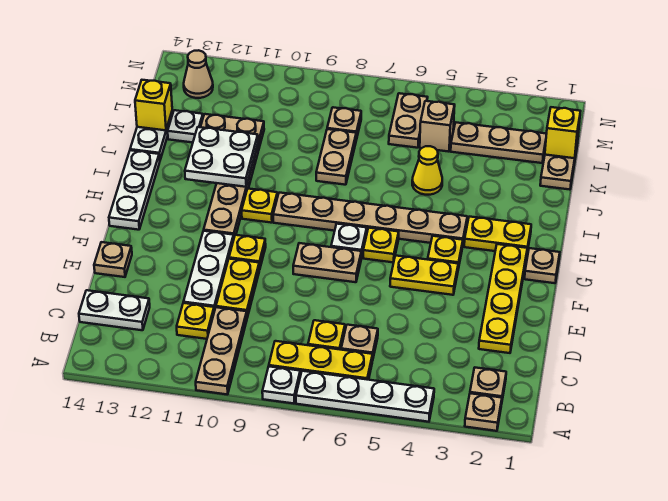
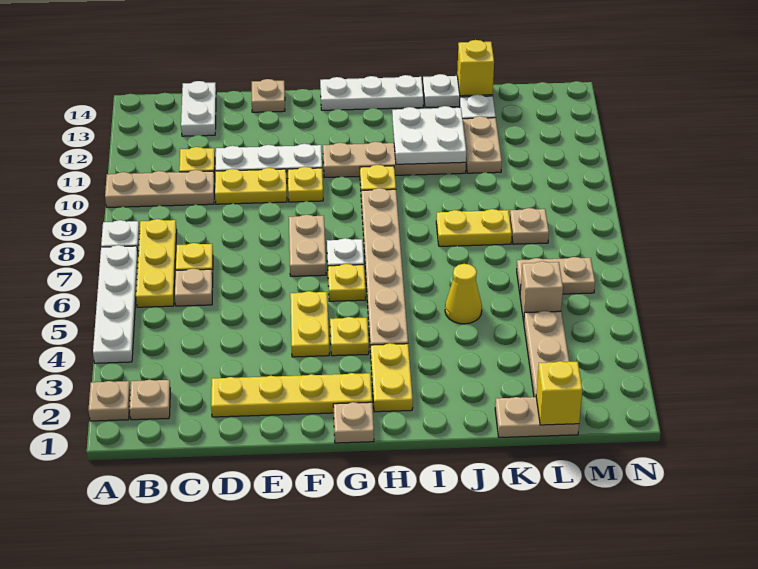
tan plate J8:K8 level 1 -> yellow plate J8:K8 level 1
tan cone M13 level 1 -> none

